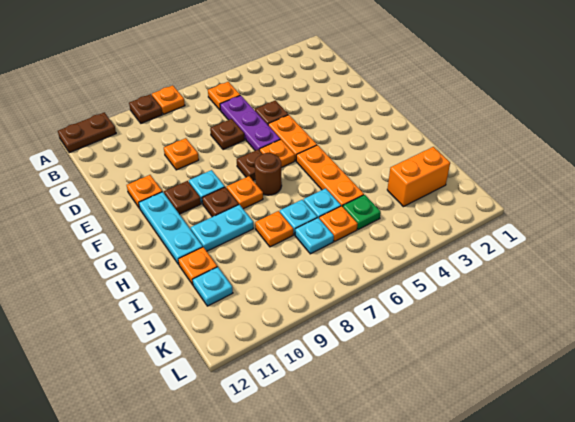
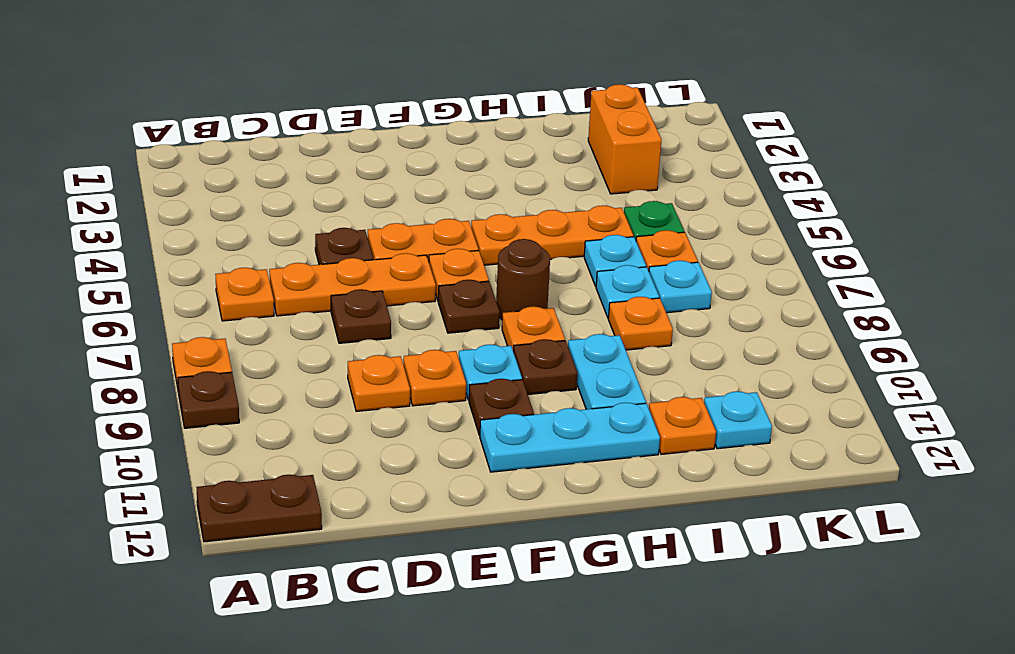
brown plate A11:A12 level 1 -> brown plate A12:B12 level 1
purple plate C6:E6 level 1 -> orange plate C6:E6 level 1
orange plate E11 level 1 -> orange plate E9 level 1

